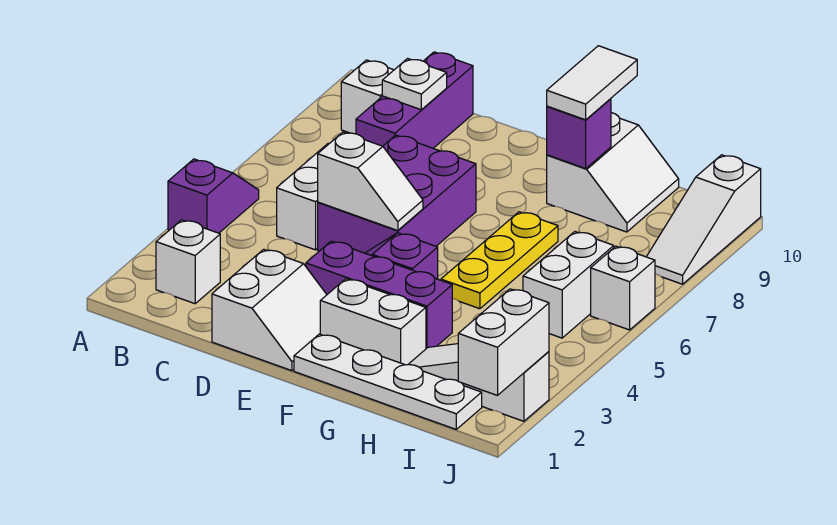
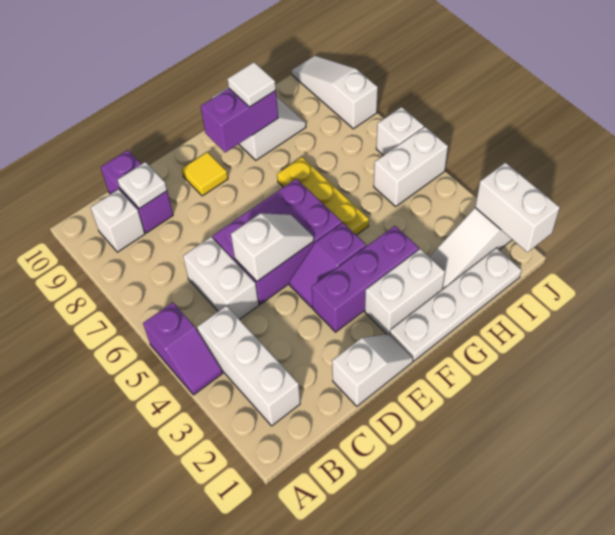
purple slope A4:A5 level 1 top 4 -> purple slope A4:A5 level 1 top 5
white brick B2 level 1 -> white brick B2:B4 level 1
purple brick C8:C10 level 1 -> purple brick C9:C10 level 1
white slope D1:E2 level 1 top D -> white slope D1:E1 level 1 top D
purple brick D5:E7 level 1 -> purple brick D5:F6 level 1
none -> yellow tile E9 level 1
purple brick G9 level 2 -> purple brick F9:G9 level 2
white tile G9:G10 level 3 -> white tile G9 level 3
white brick I5:I6 level 1 -> white brick I5:J5 level 1
white slope J8:J10 level 1 top 10 -> white slope J8:J10 level 1 top 8

